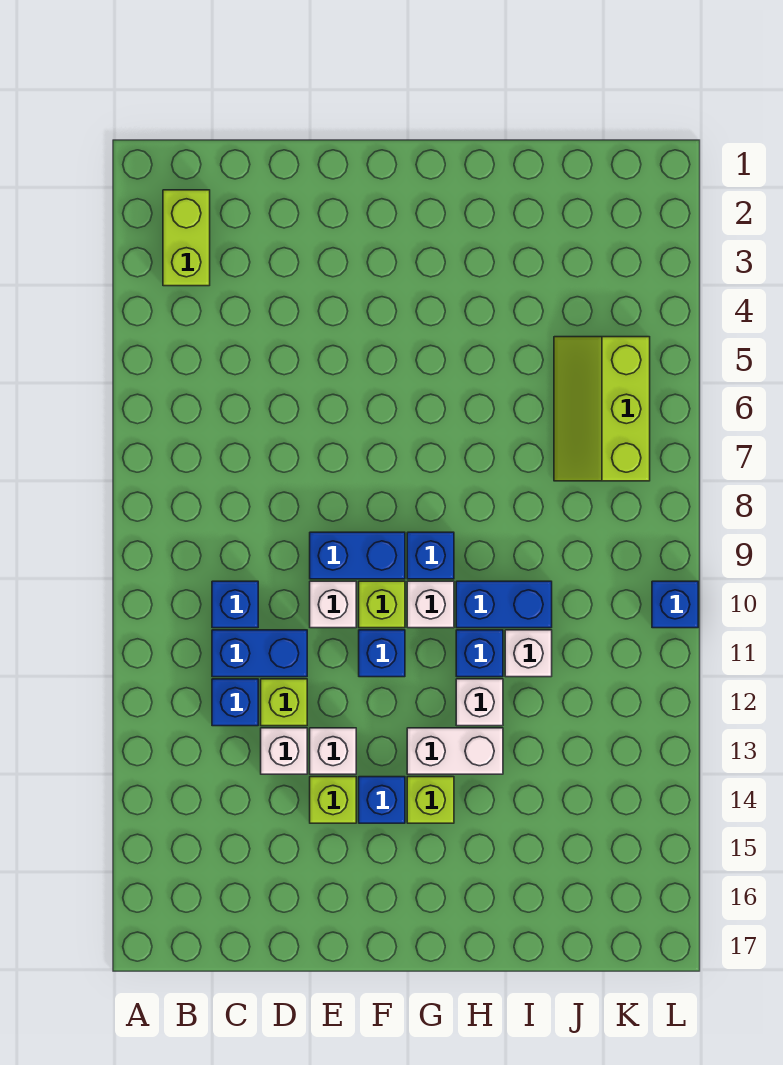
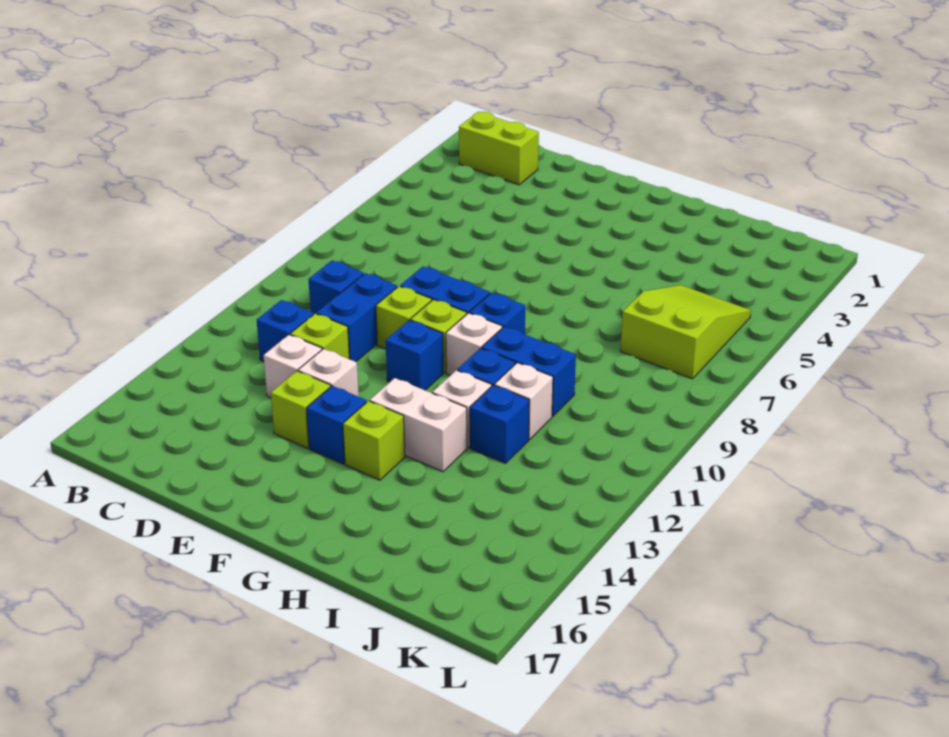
lime brick B2:B3 level 1 -> lime brick B2:C2 level 1
blue brick C11:D11 level 1 -> blue brick D10:D11 level 1
white brick E10 level 1 -> lime brick E10 level 1
lime slope J5:K7 level 1 top K -> lime slope J5:K7 level 1 top 7
blue brick L10 level 1 -> blue brick I12 level 1

